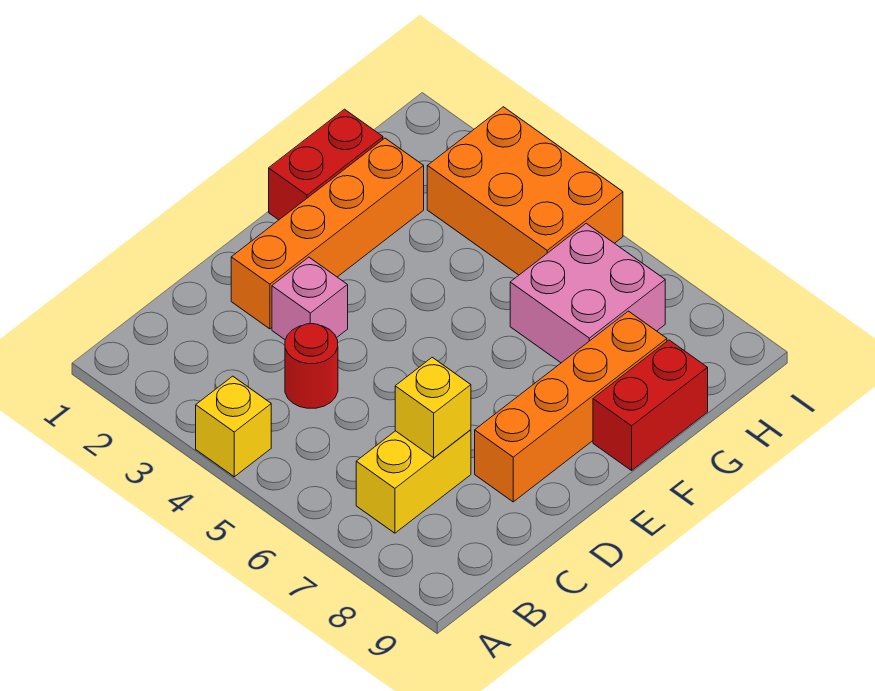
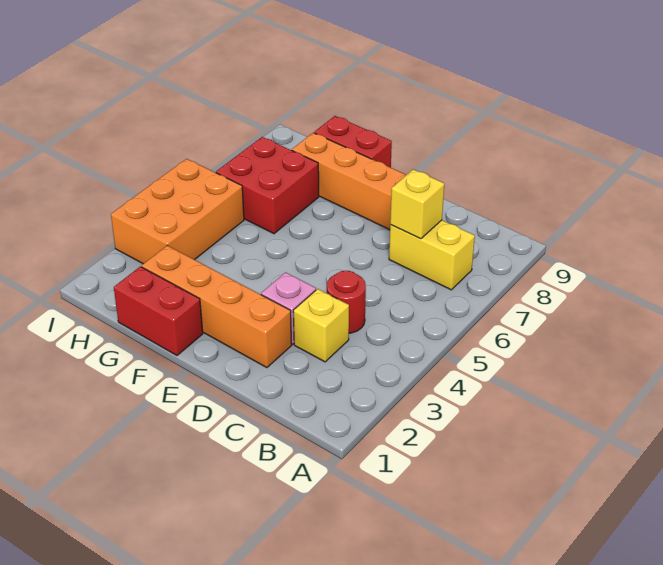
yellow brick A4 level 1 -> yellow brick C3 level 1
pink brick G6:H7 level 1 -> red brick G6:H7 level 1

